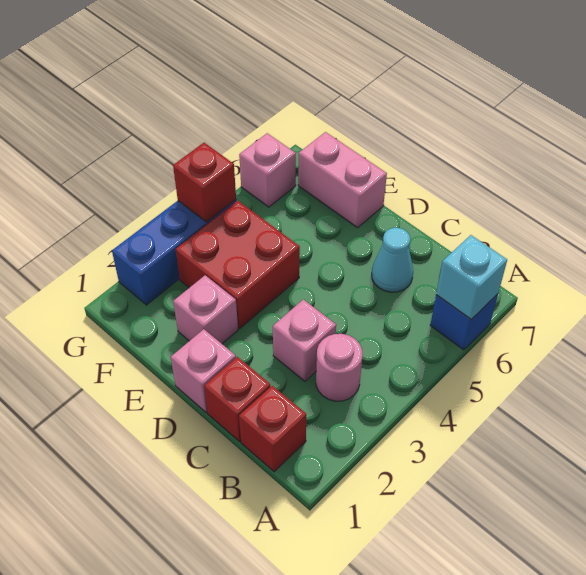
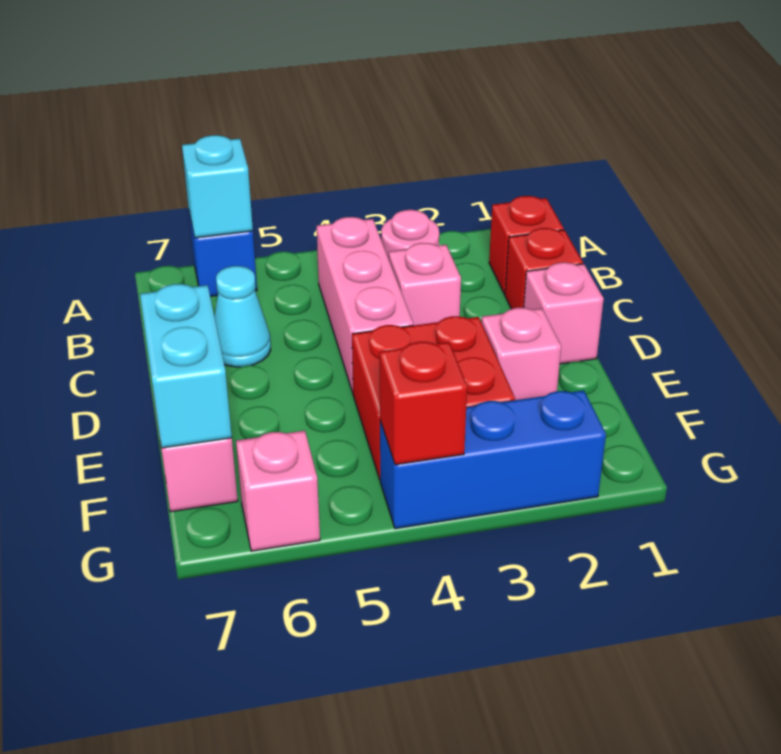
none -> pink brick B4:D4 level 1
none -> cyan brick E7:F7 level 2

